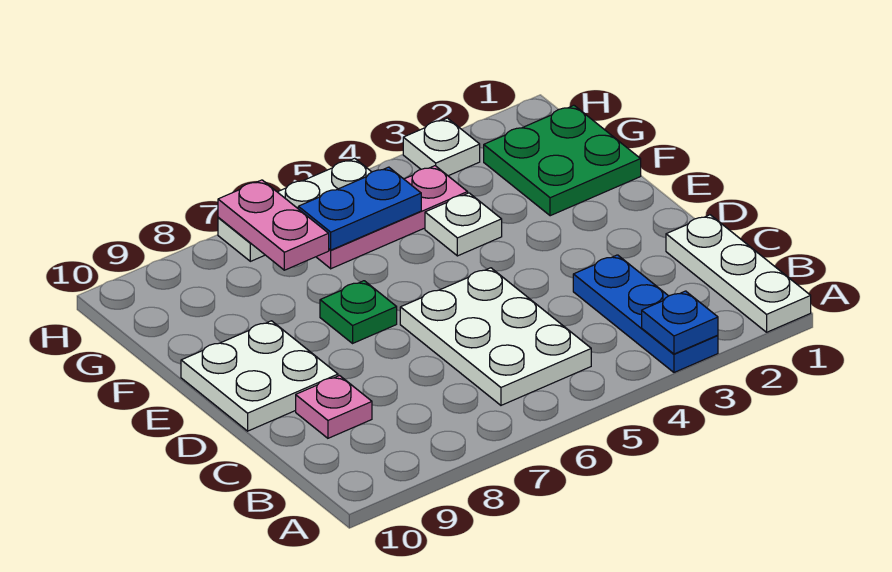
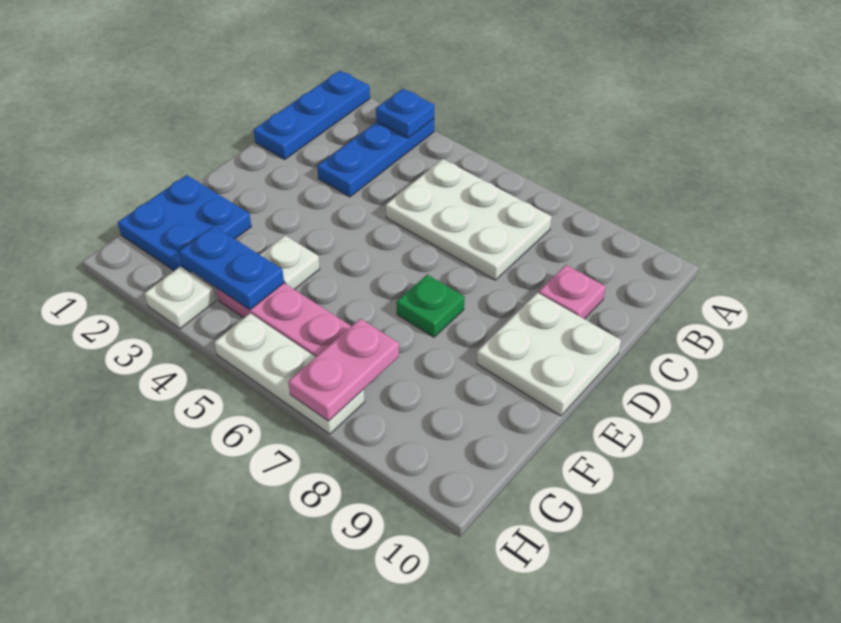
white plate A1:C1 level 1 -> blue plate A1:C1 level 1
white plate B5:D6 level 1 -> white plate B5:C7 level 1
green plate F1:G2 level 1 -> blue plate F1:G2 level 1
blue plate G5:G6 level 2 -> blue plate G3:G4 level 2

